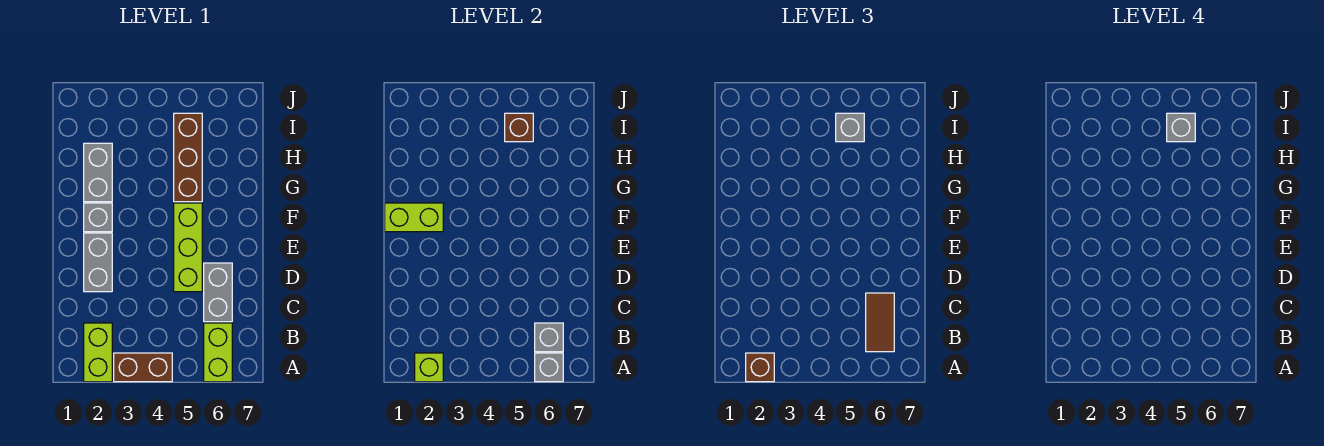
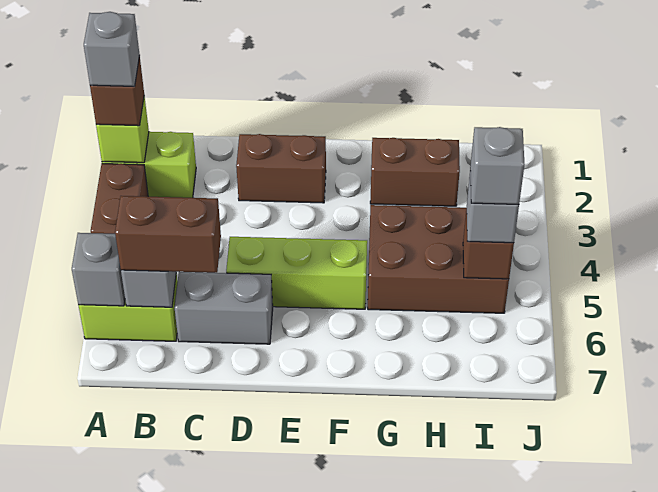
brown tile B6:C6 level 3 -> brown brick B6:C6 level 3
grey brick D2:E2 level 1 -> brown brick D2:E2 level 1
lime brick F1:F2 level 2 -> none
grey brick F2 level 1 -> grey brick A2 level 4
grey brick G2:H2 level 1 -> brown brick G2:H2 level 1
brown brick G5:I5 level 1 -> brown brick G4:I5 level 1

